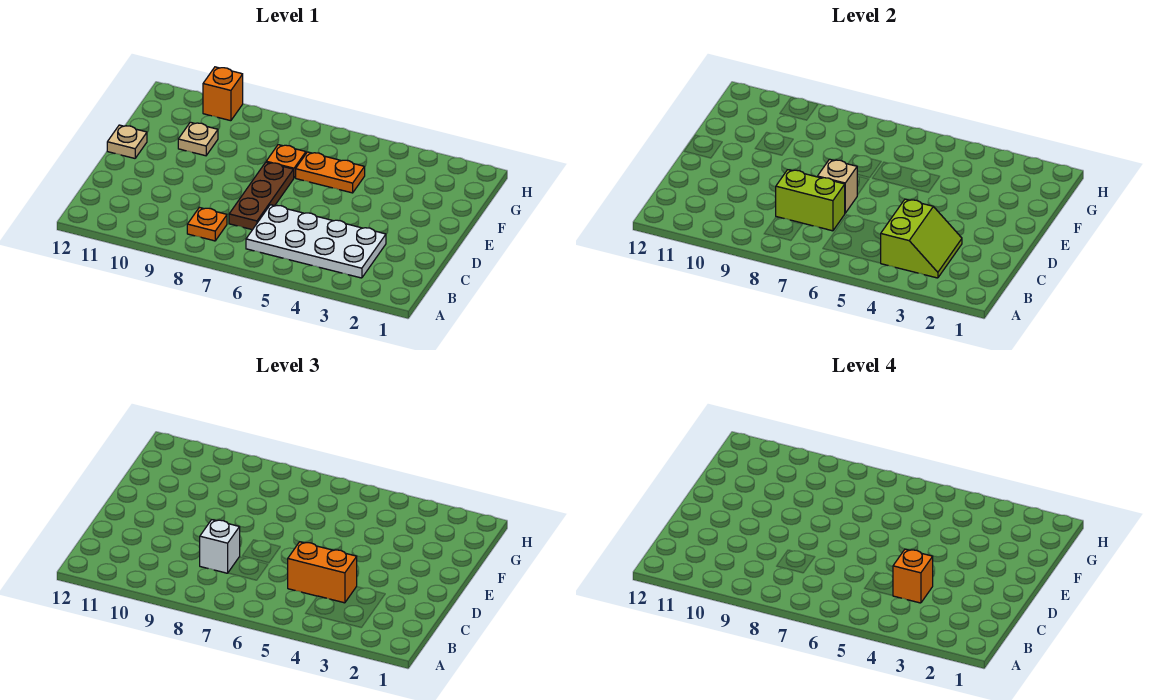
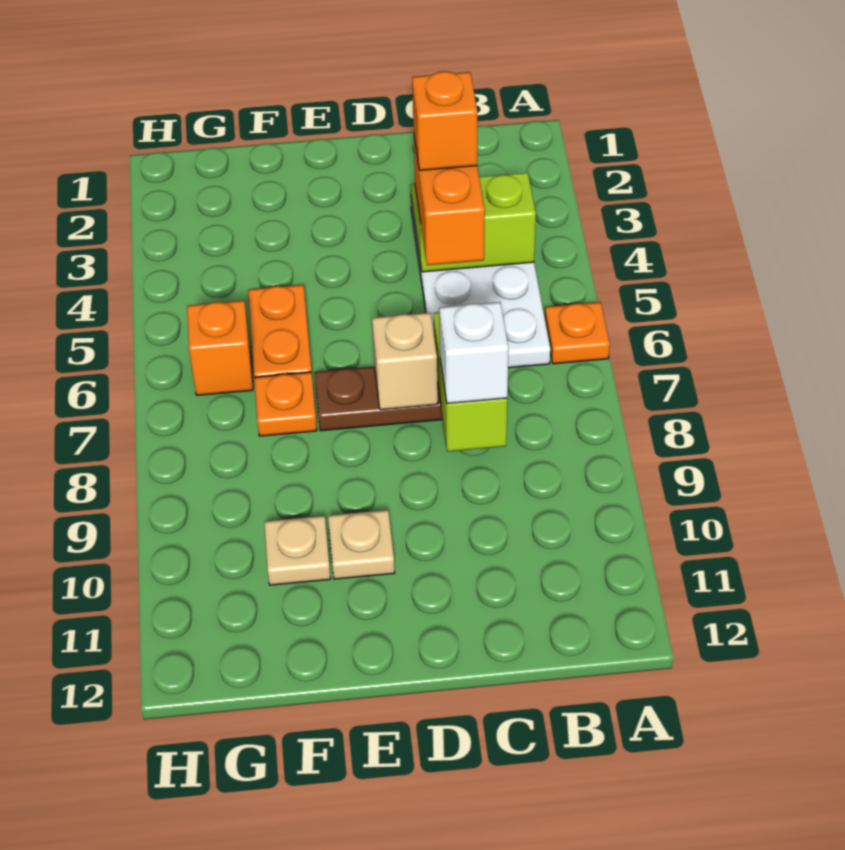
orange plate B8 level 1 -> orange plate A6 level 1
tan plate E12 level 1 -> tan plate E10 level 1
orange brick H10 level 1 -> orange brick G6 level 1

